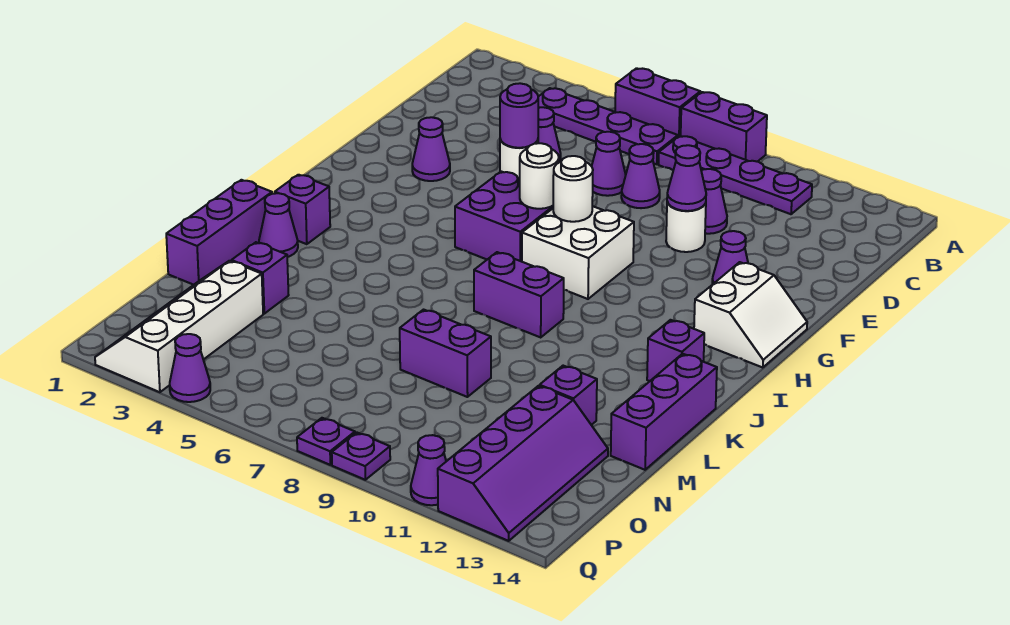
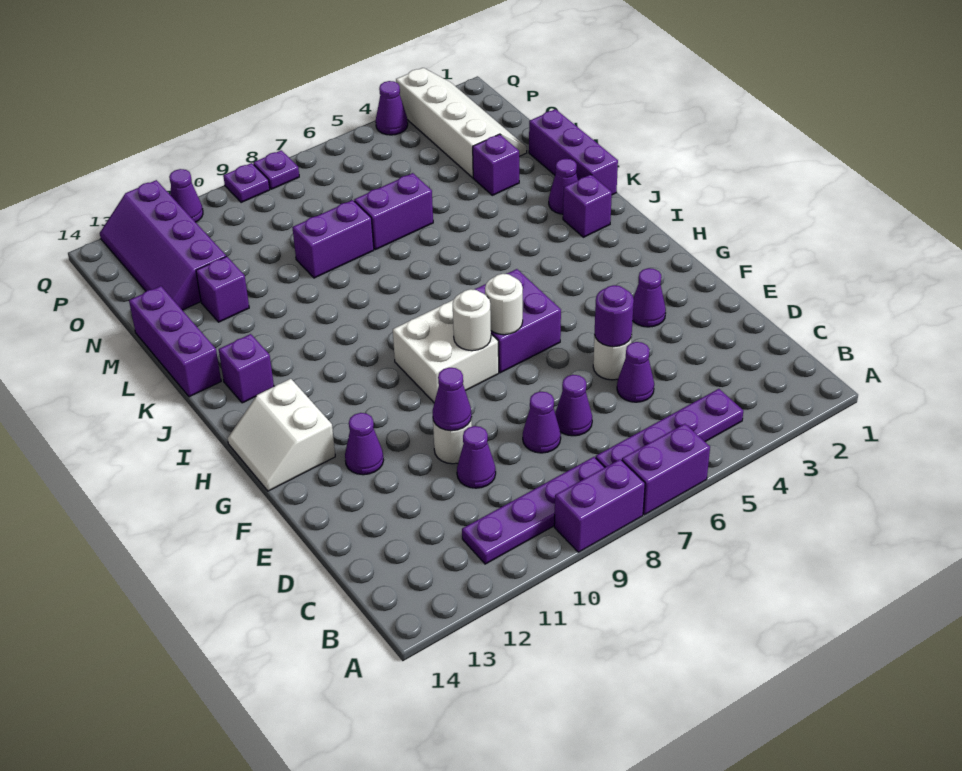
purple brick J8:J9 level 1 -> purple brick M6:M7 level 1

